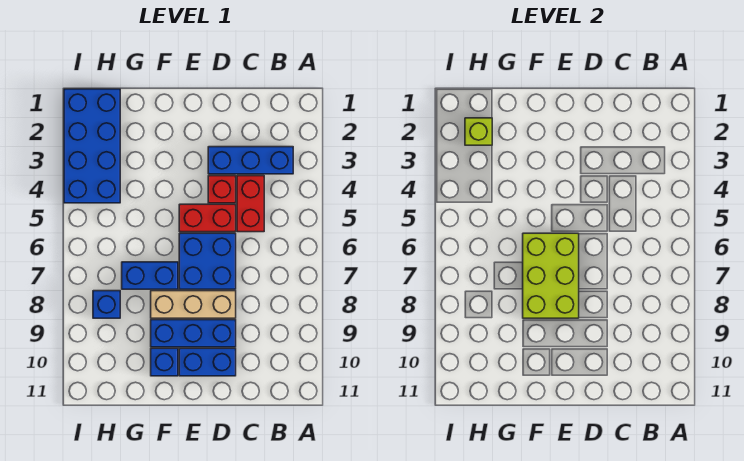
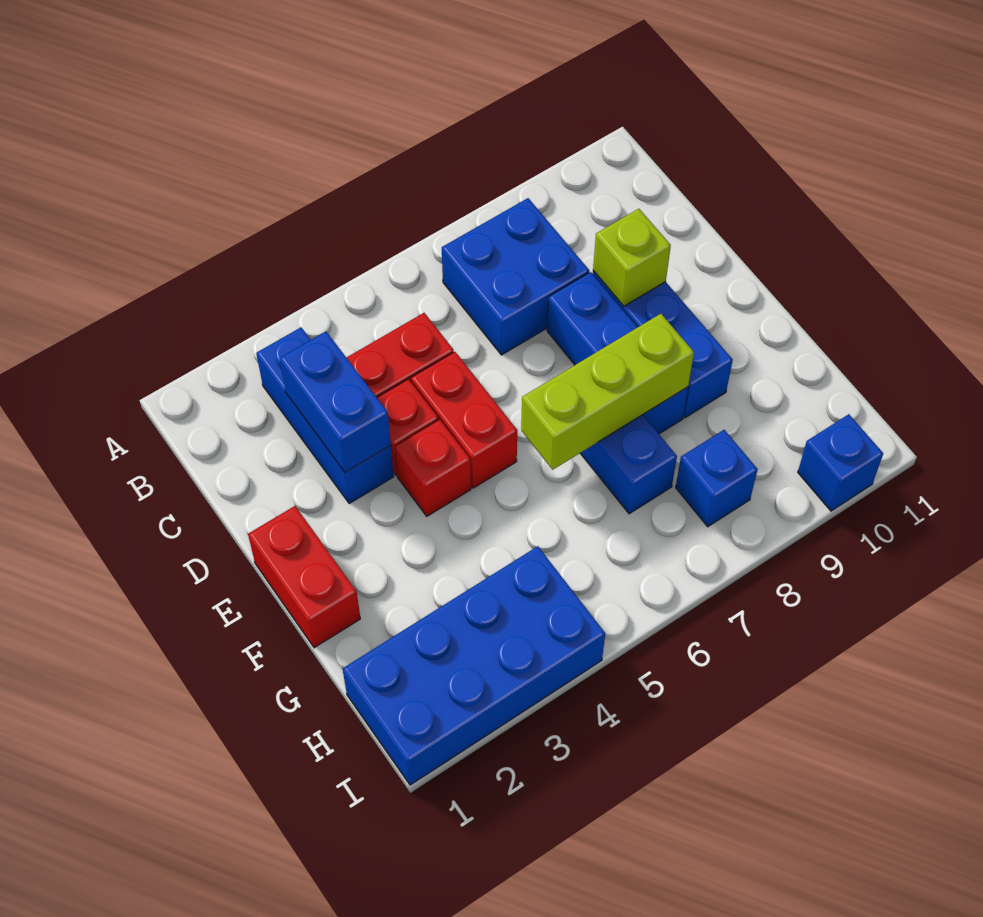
blue brick D6:E7 level 1 -> blue brick B7:C8 level 1
tan brick D8:F8 level 1 -> blue brick D8:F8 level 1
blue brick D10:E10 level 1 -> blue brick C3:D3 level 2
none -> red brick E1:F1 level 1
none -> red brick E4 level 1
lime brick E6:F8 level 2 -> lime brick F6:F8 level 2
blue brick F10 level 1 -> blue brick I10 level 1
lime brick H2 level 2 -> lime brick D9 level 2

